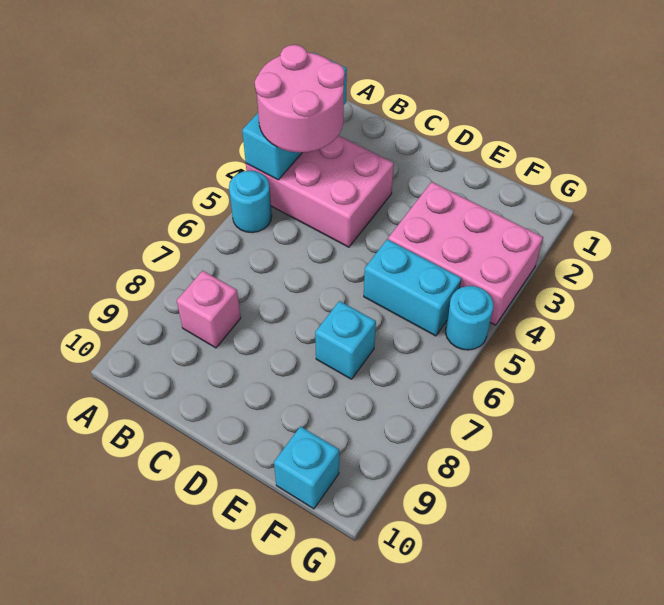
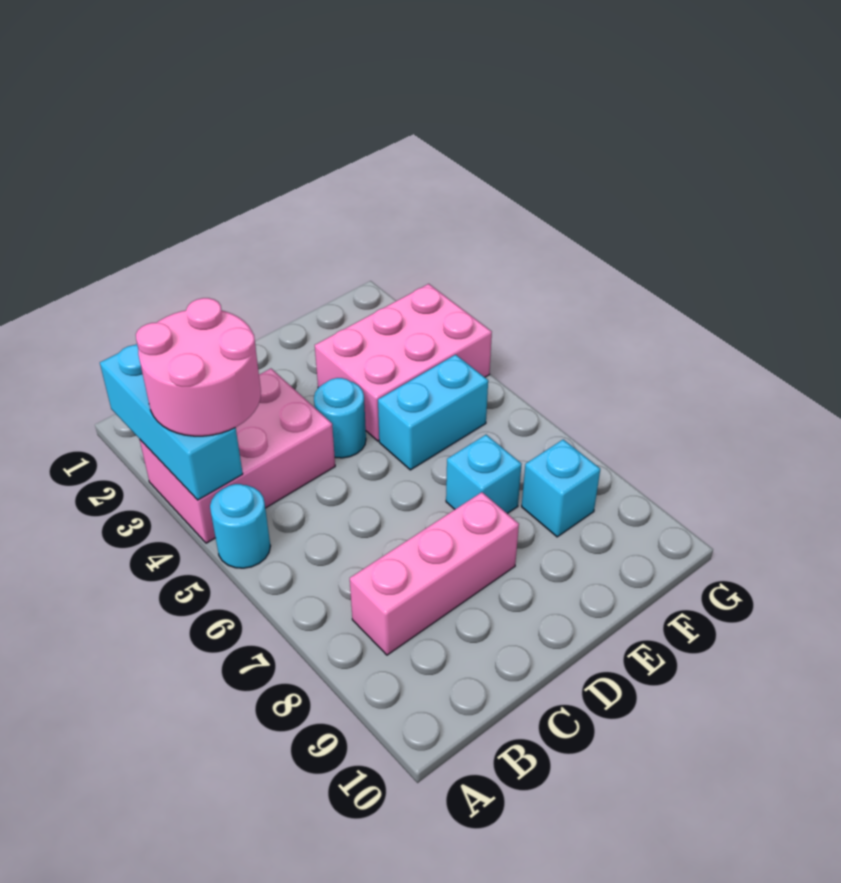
pink brick B8 level 1 -> pink brick B8:D8 level 1
cyan brick F10 level 1 -> cyan brick F8 level 1
cyan round brick G5 level 1 -> cyan round brick D4 level 1

